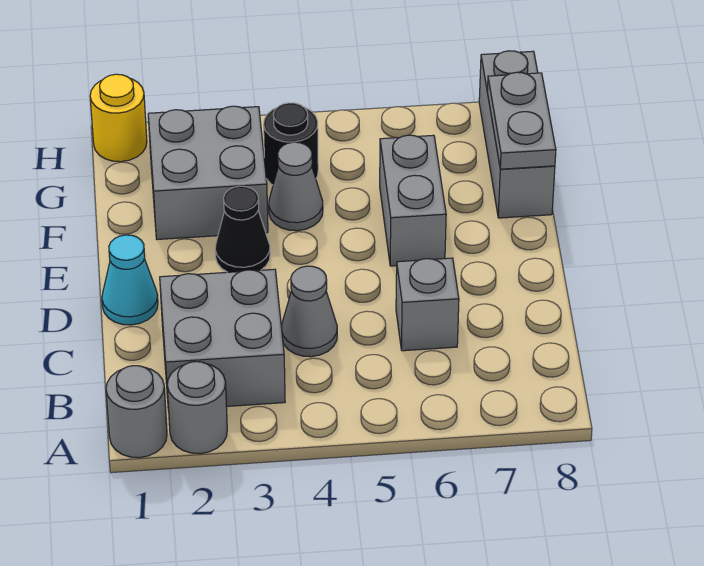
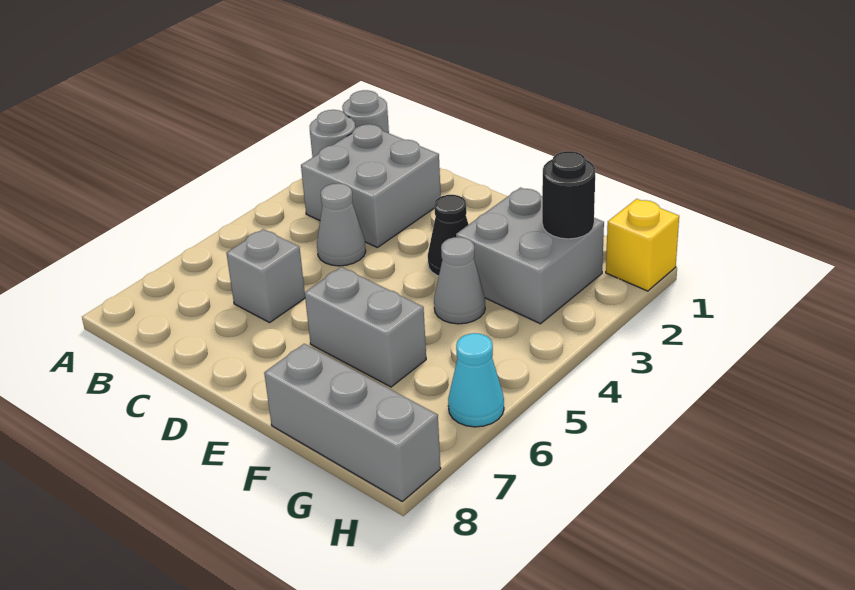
cyan cone D1 level 1 -> cyan cone H6 level 1
grey plate F8:G8 level 2 -> none
black round brick G4 level 1 -> black round brick G2 level 2
yellow round brick H1 level 1 -> yellow brick H1 level 1

